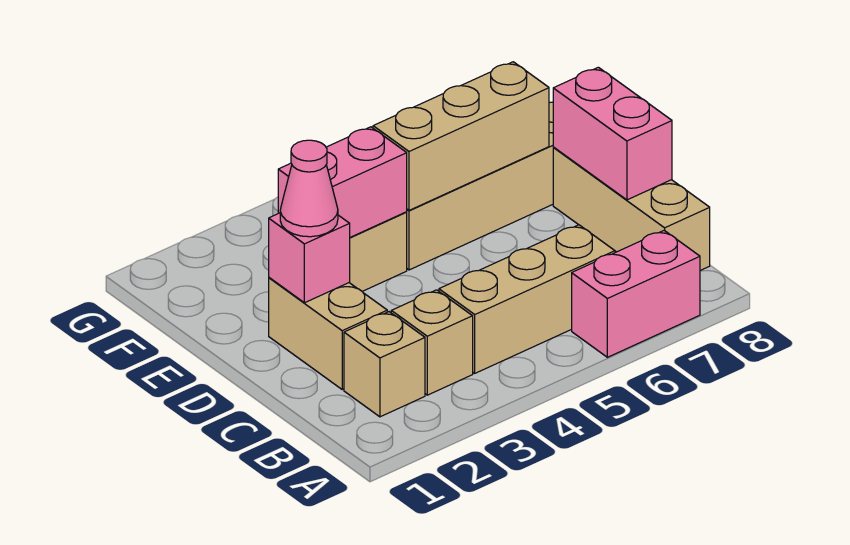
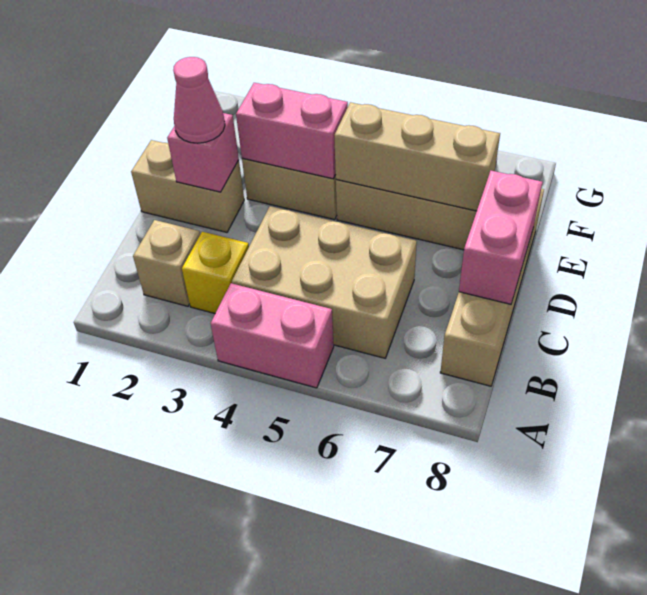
pink brick A6:A7 level 1 -> pink brick A4:A5 level 1
tan brick B3 level 1 -> yellow brick B3 level 1
tan brick B4:B6 level 1 -> tan brick B4:C6 level 1
tan brick C2:D2 level 1 -> tan brick D1:D2 level 1

